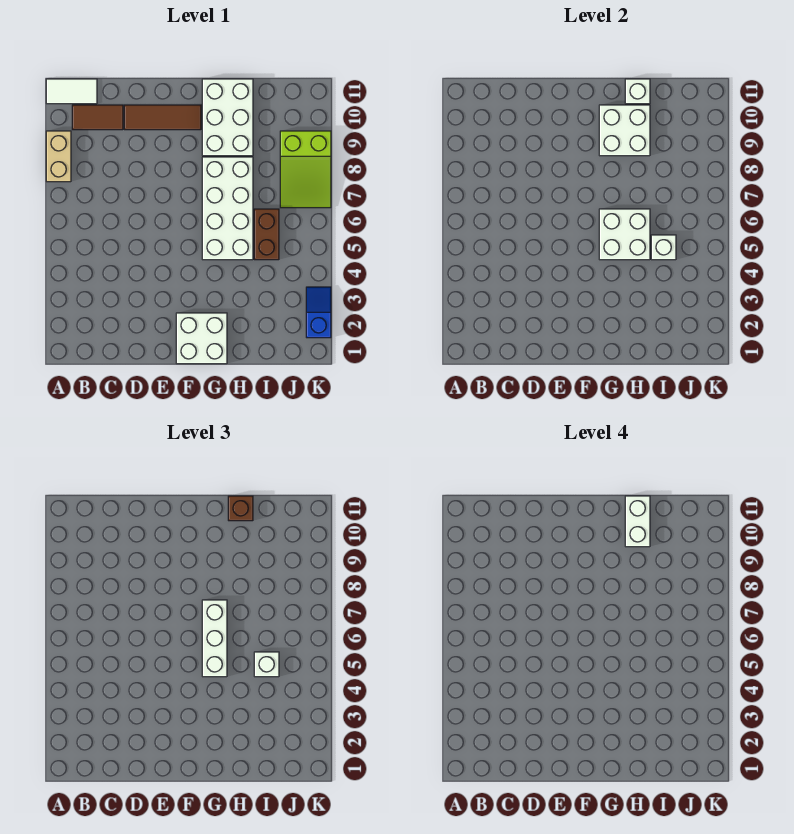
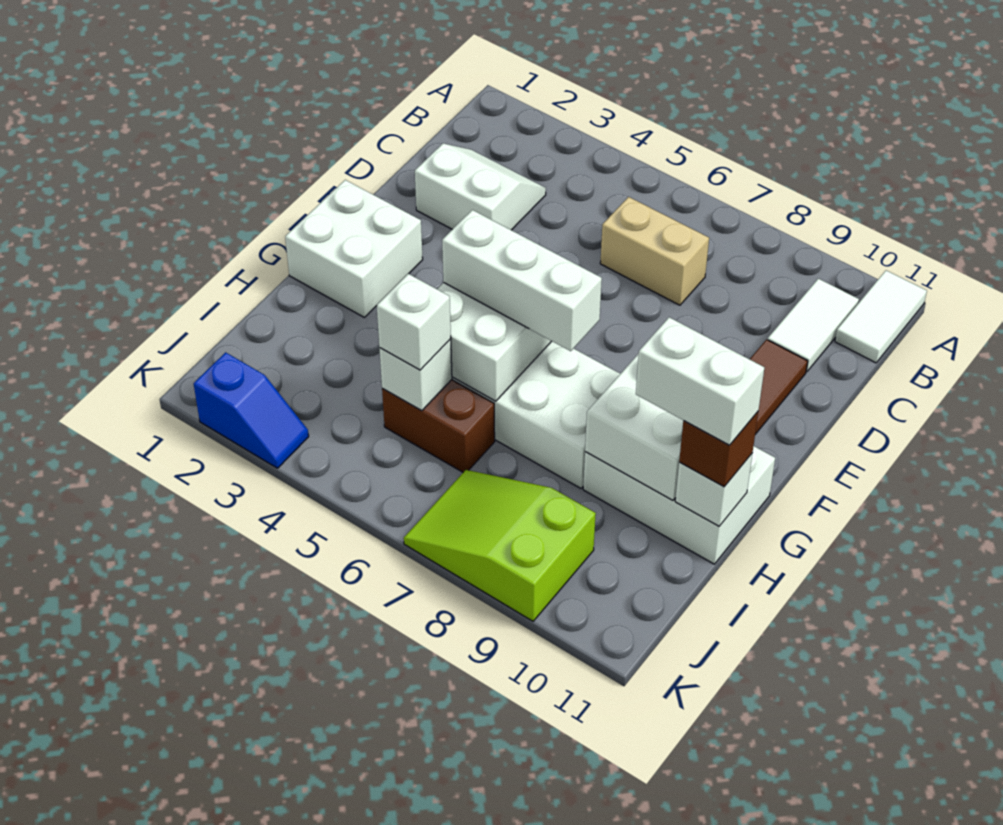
tan brick A8:A9 level 1 -> tan brick C6:C7 level 1
brown tile B10:C10 level 1 -> white tile B10:C10 level 1
none -> white slope C2:D3 level 1 top D

